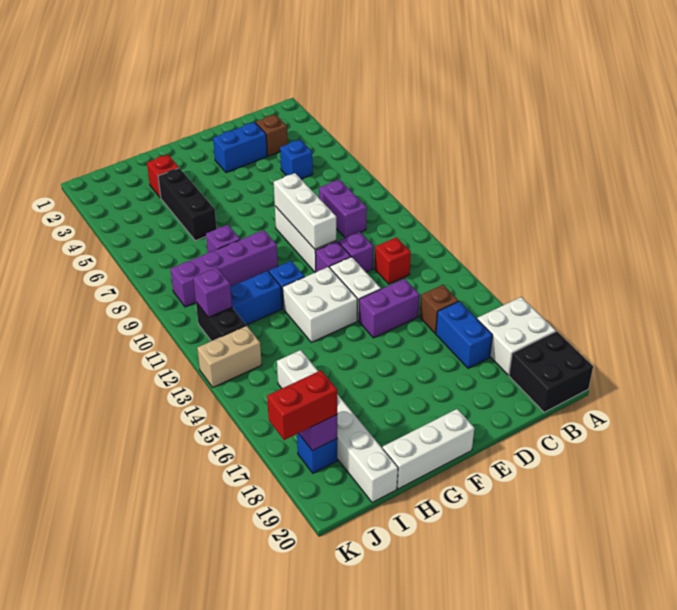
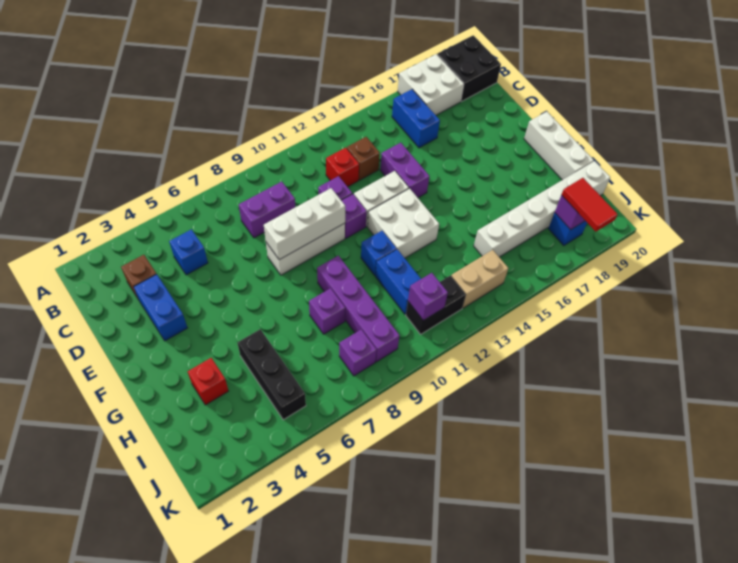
brown brick C15 level 1 -> brown brick C13 level 1
blue brick C16:C17 level 1 -> blue brick B16:C16 level 1
black brick H4:H6 level 1 -> black brick H5:J5 level 1
none -> purple brick J8 level 1
tan brick J13:K13 level 1 -> tan brick J13:J14 level 1
red brick J18:K18 level 3 -> red tile J18:K18 level 3

